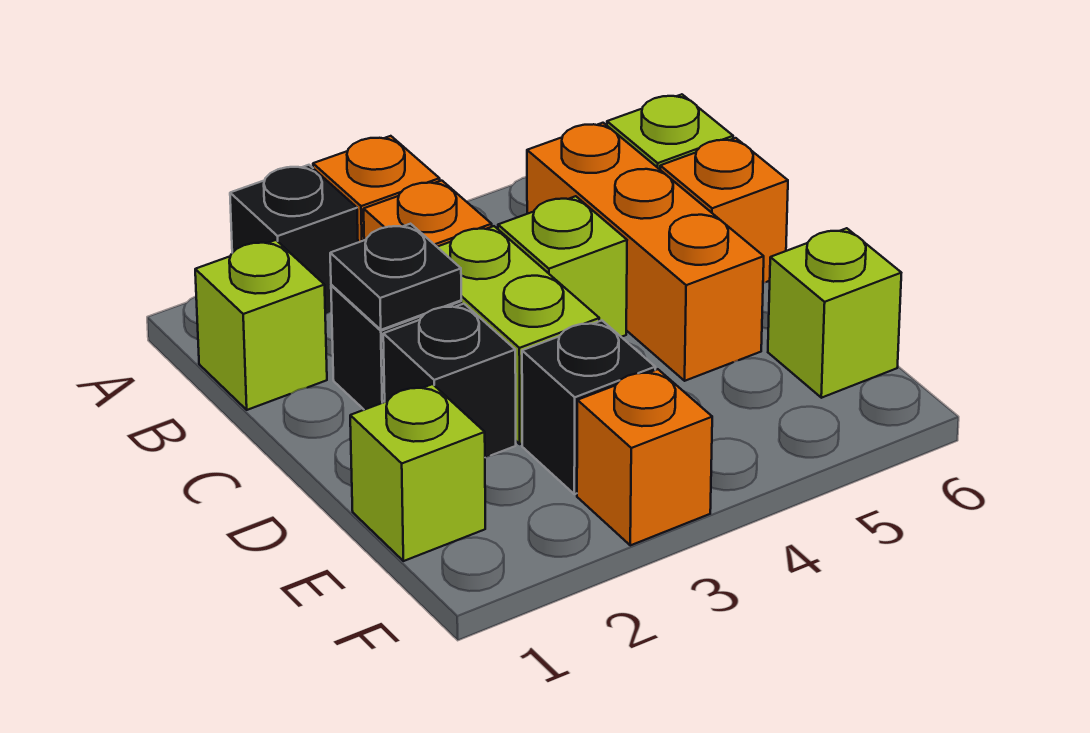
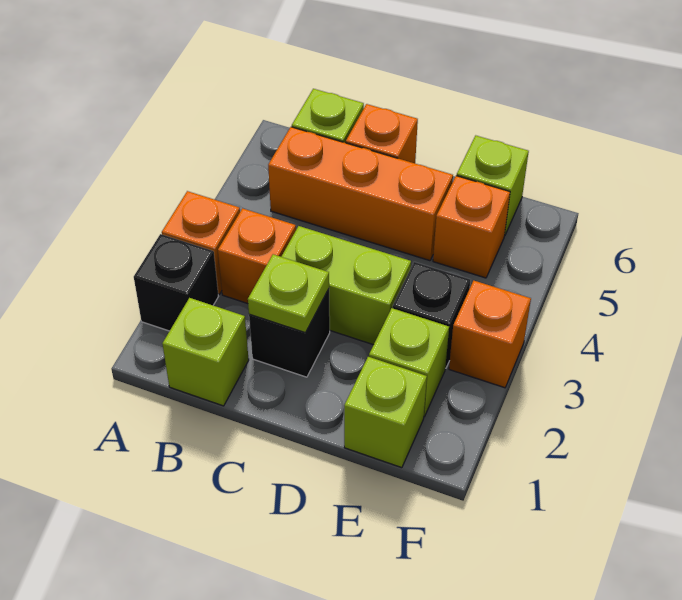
black plate C2 level 2 -> lime plate C2 level 2
lime brick C4 level 1 -> lime brick E2 level 1
black brick D2 level 1 -> none
none -> orange brick E5 level 1

